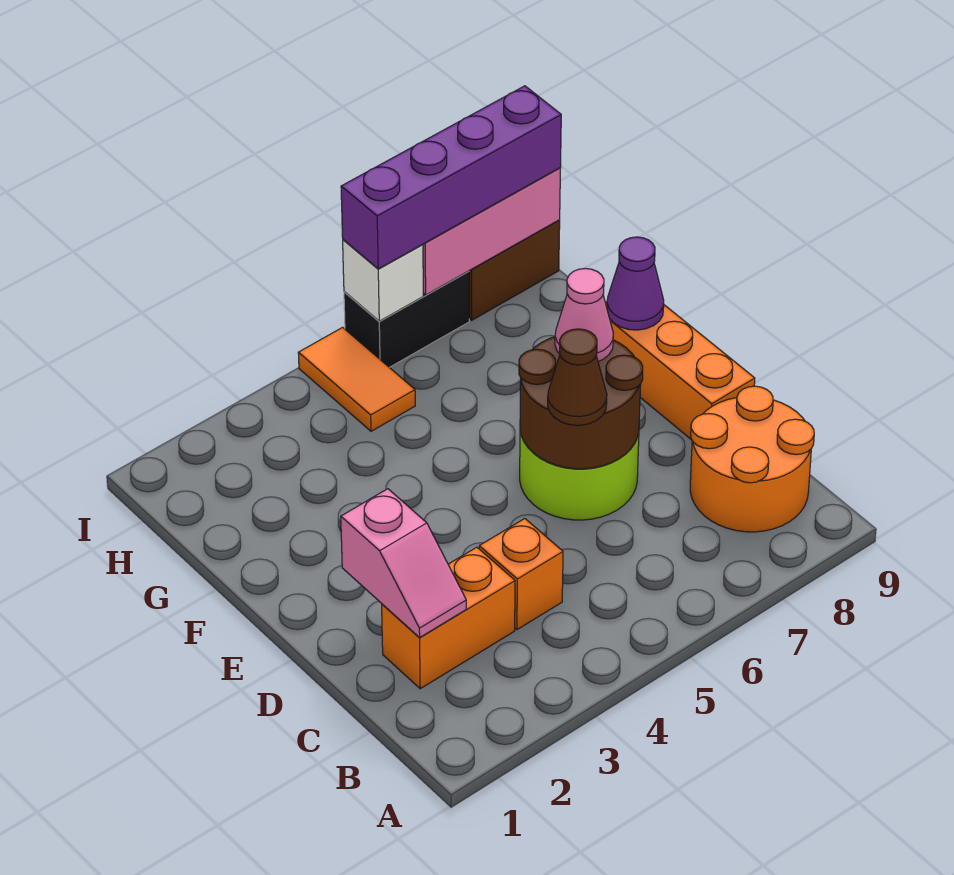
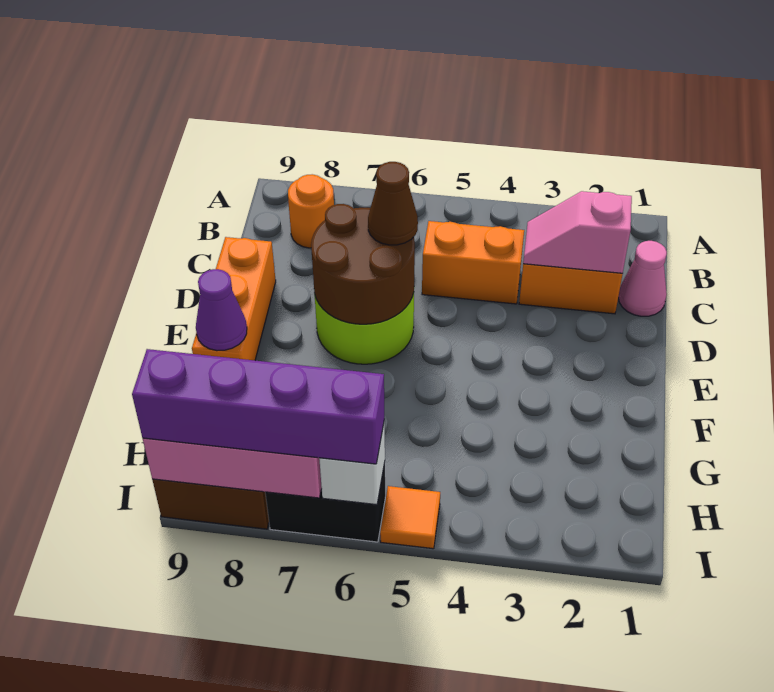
orange round brick B8:C9 level 1 -> orange round brick B8 level 1
pink slope C2:D2 level 2 top D -> pink slope C2:C3 level 2 top 2
orange brick C4 level 1 -> orange brick C4:C5 level 1
pink cone E7 level 3 -> pink cone C1 level 1
orange tile H5:I5 level 1 -> orange tile I5 level 1

